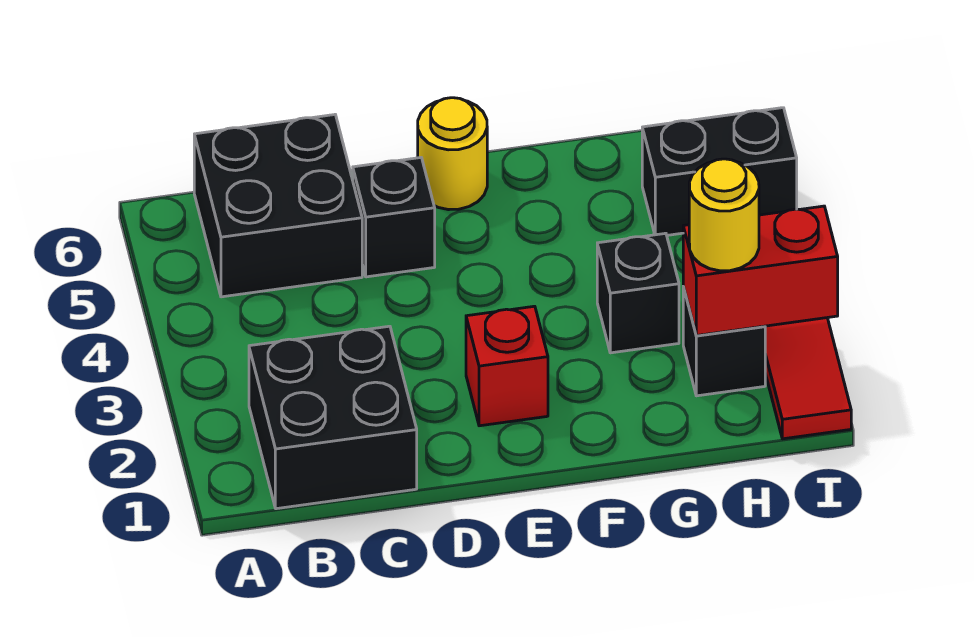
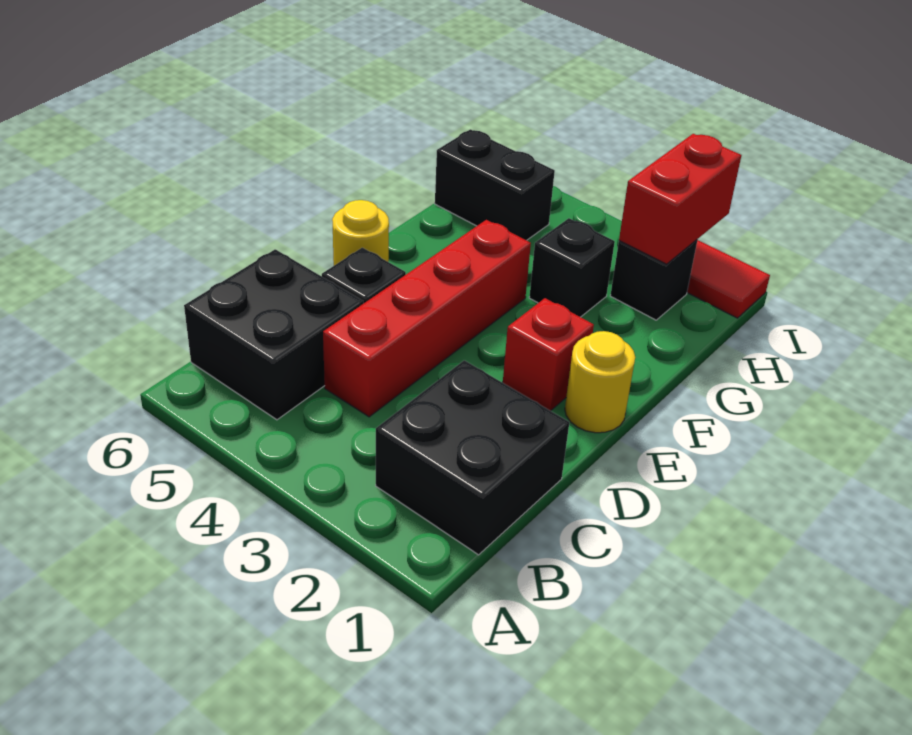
none -> red brick C4:F4 level 1
yellow round brick H2 level 3 -> yellow round brick E1 level 1
black brick H5:I5 level 1 -> black brick H5:H6 level 1

